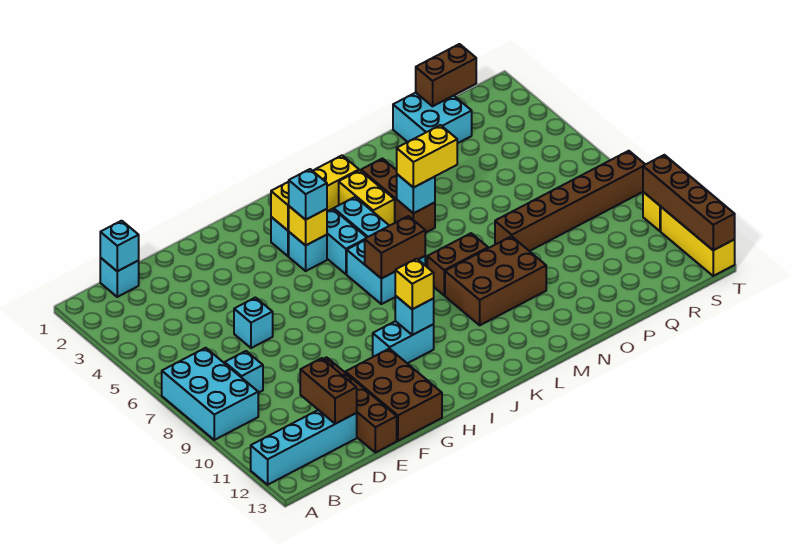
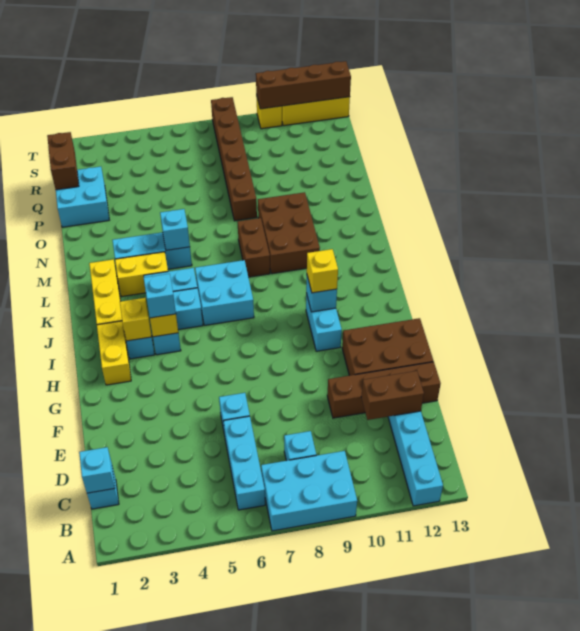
none -> cyan brick B6:D6 level 1
brown brick J7:K7 level 2 -> none
brown brick M3:M5 level 1 -> cyan brick M3:M5 level 1
yellow brick M5:N5 level 3 -> yellow brick H2:I2 level 1

